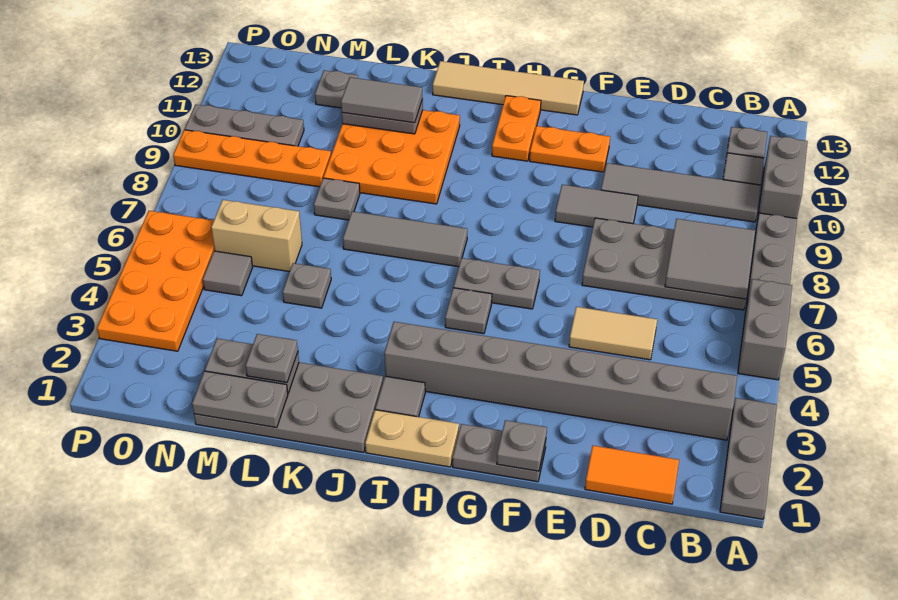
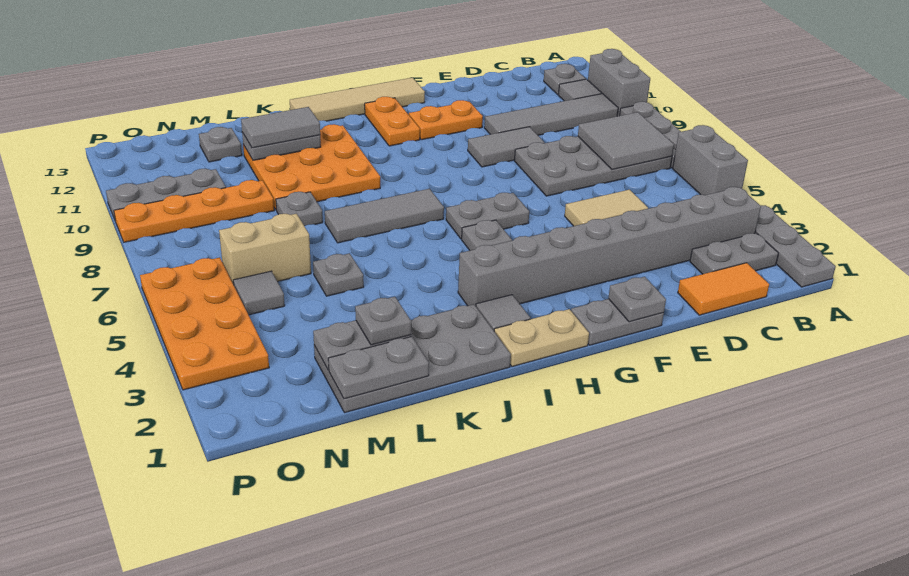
none -> grey plate B2:C2 level 1

